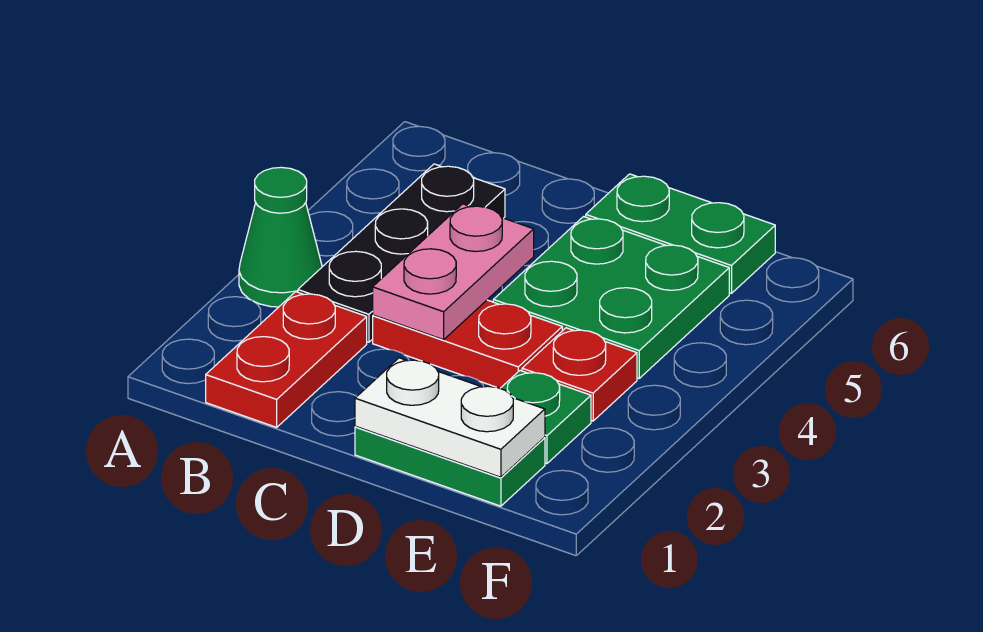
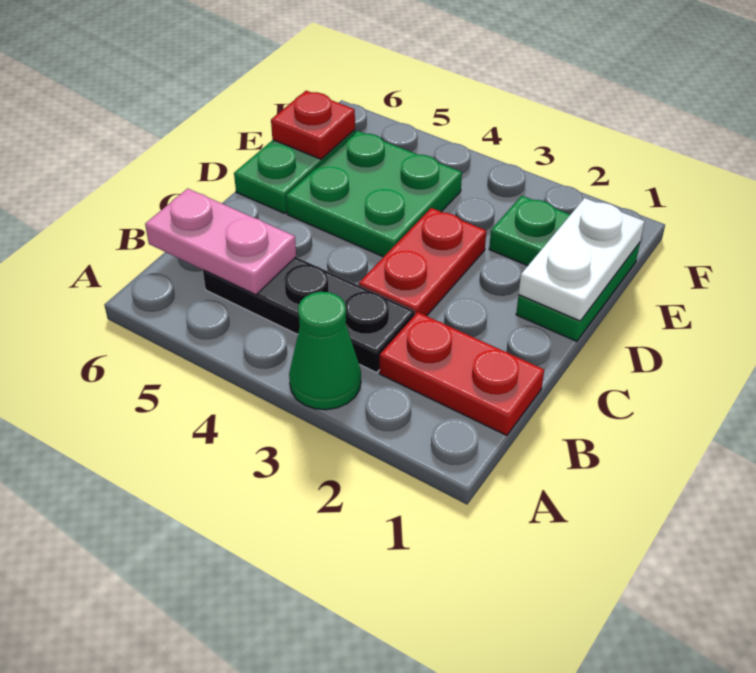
pink plate C3:C4 level 2 -> pink plate B5:B6 level 2
red plate E3 level 1 -> red plate E6 level 2

